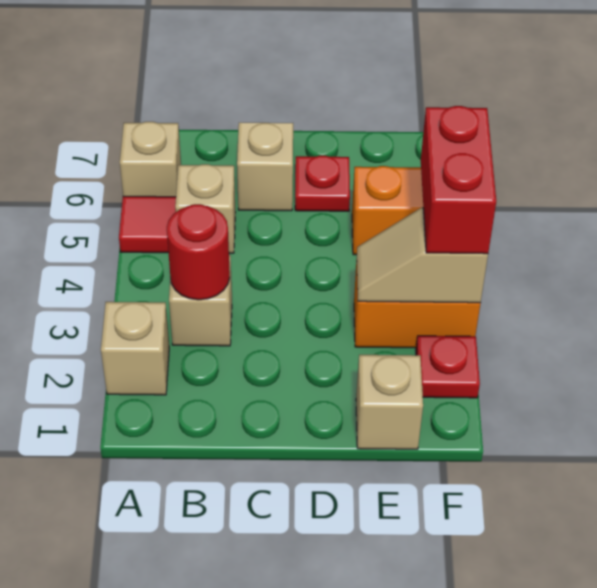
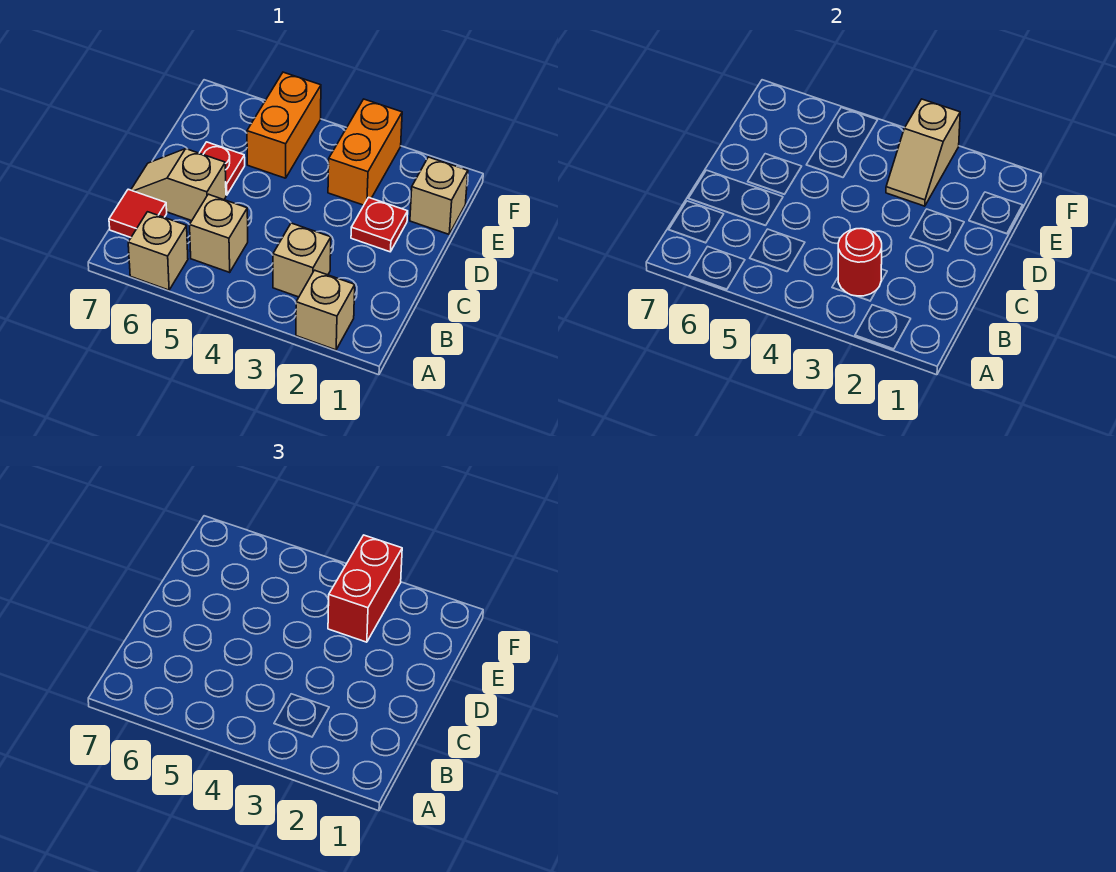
red tile A5 level 1 -> red tile B7 level 1
red plate F2 level 1 -> red plate D2 level 1
red brick F3:F4 level 3 -> red brick E3:F3 level 3

